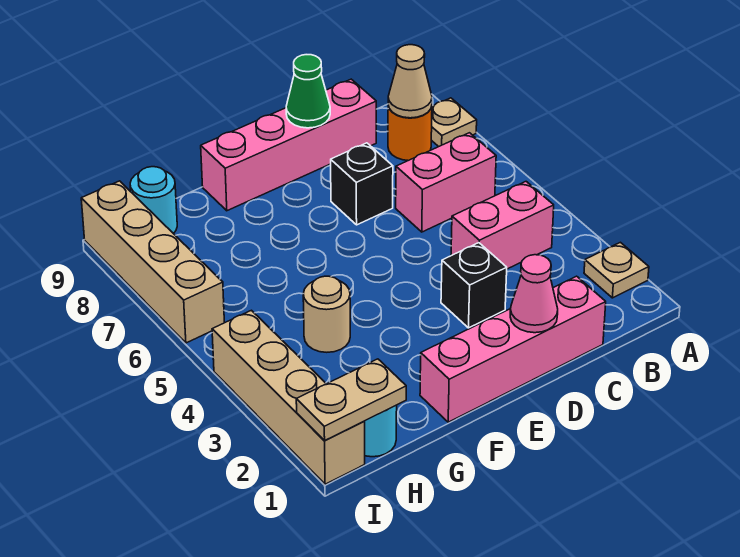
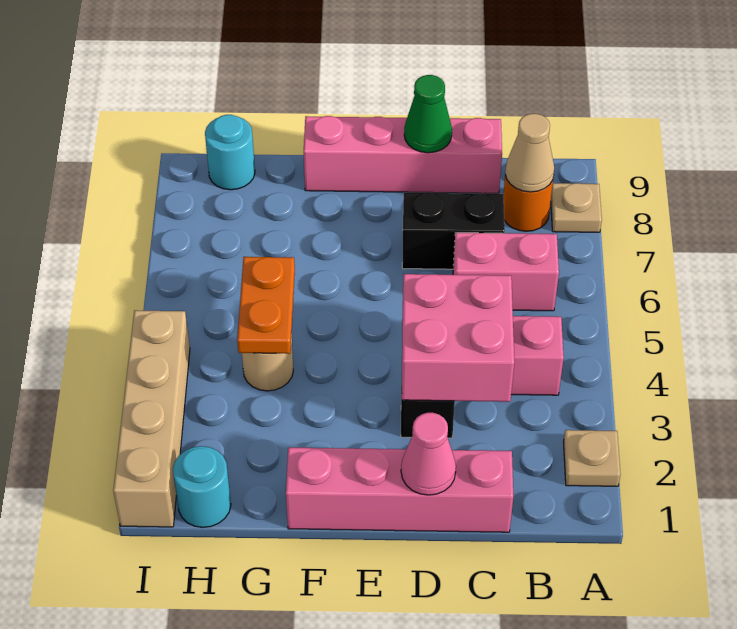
none -> pink brick C3:D4 level 2
black brick D7 level 1 -> black brick C7:D7 level 1
none -> orange plate G4:G5 level 2
tan plate H1:I1 level 2 -> none
tan brick I6:I9 level 1 -> none

